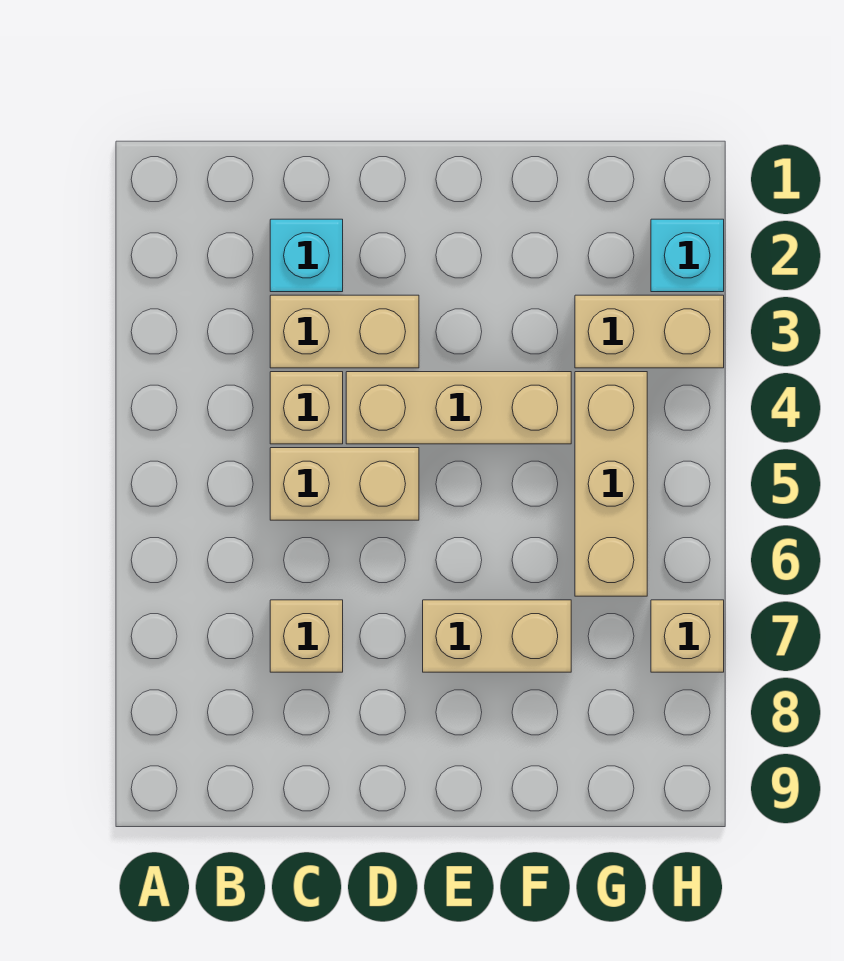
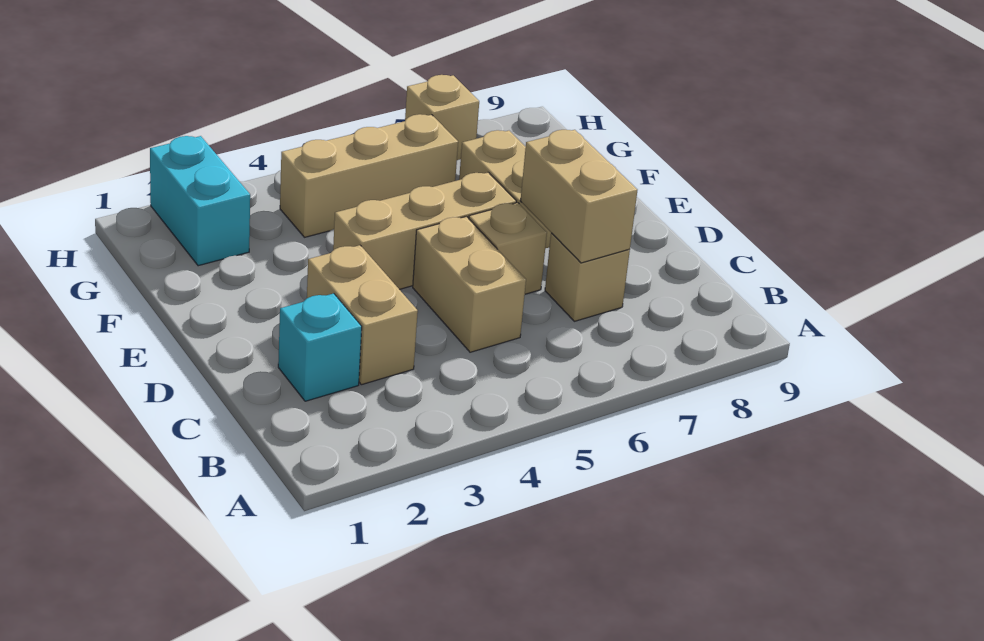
tan brick C4 level 1 -> tan brick D6 level 1
tan brick D4:F4 level 1 -> tan brick E4:E6 level 1
tan brick G3:H3 level 1 -> tan brick C7:D7 level 2
cyan brick H2 level 1 -> cyan brick G2:H2 level 1

